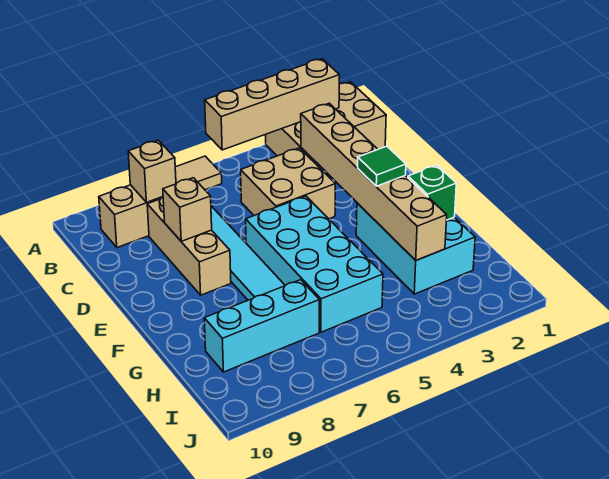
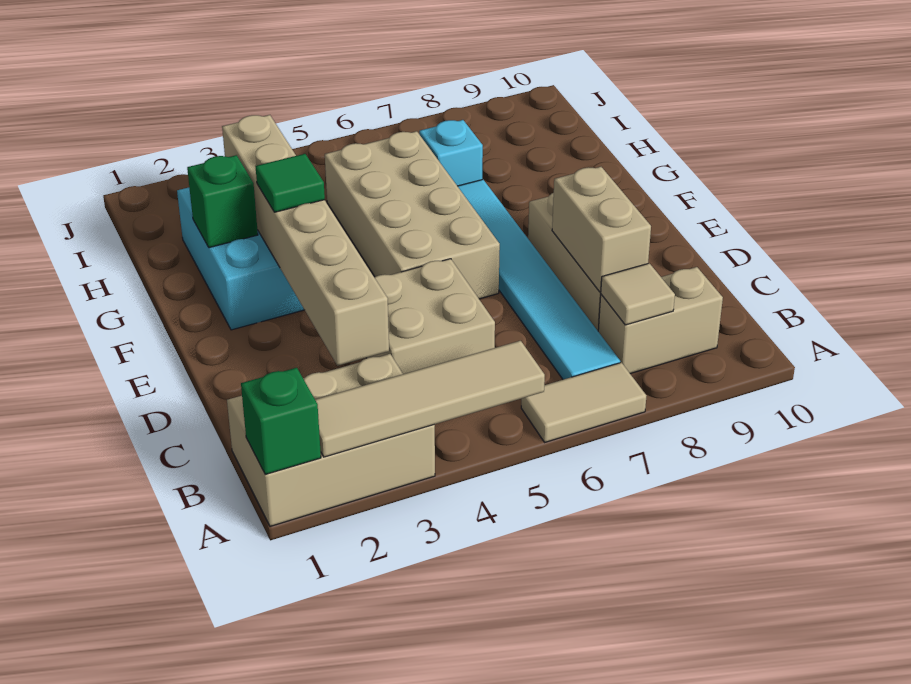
none -> green brick A1 level 2
tan brick A2:A5 level 2 -> tan tile A2:A5 level 2
tan brick B8 level 2 -> tan tile B8 level 2
tan brick D8 level 2 -> tan brick C8:D8 level 2
cyan brick E5:H6 level 1 -> tan brick E5:H6 level 1
cyan brick H7:H9 level 1 -> cyan brick H7 level 1

